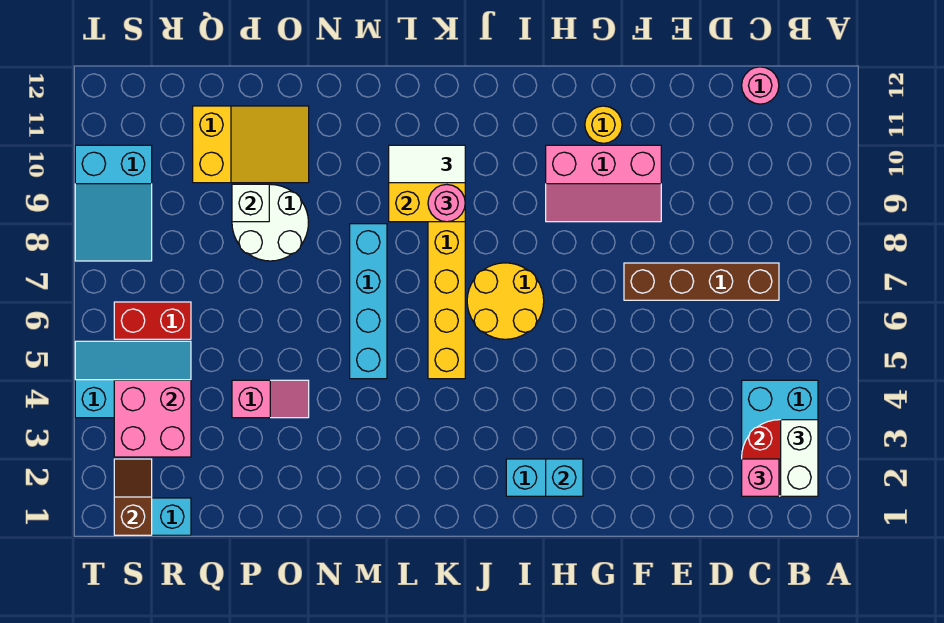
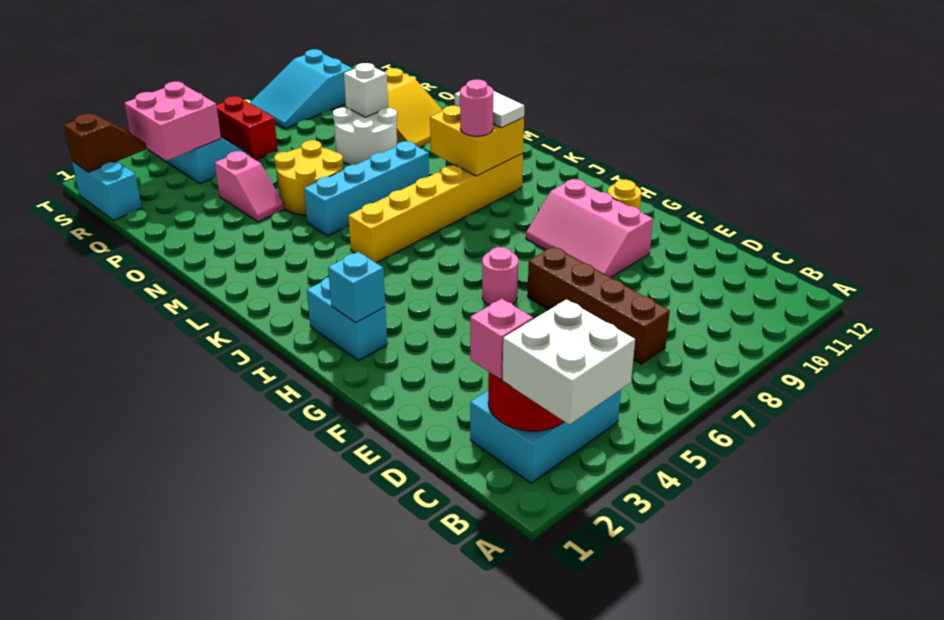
white brick B2:B3 level 3 -> white brick A2:B3 level 3
pink round brick C12 level 1 -> pink round brick G6 level 1
yellow round brick I6:J7 level 1 -> yellow round brick N5:O6 level 1

